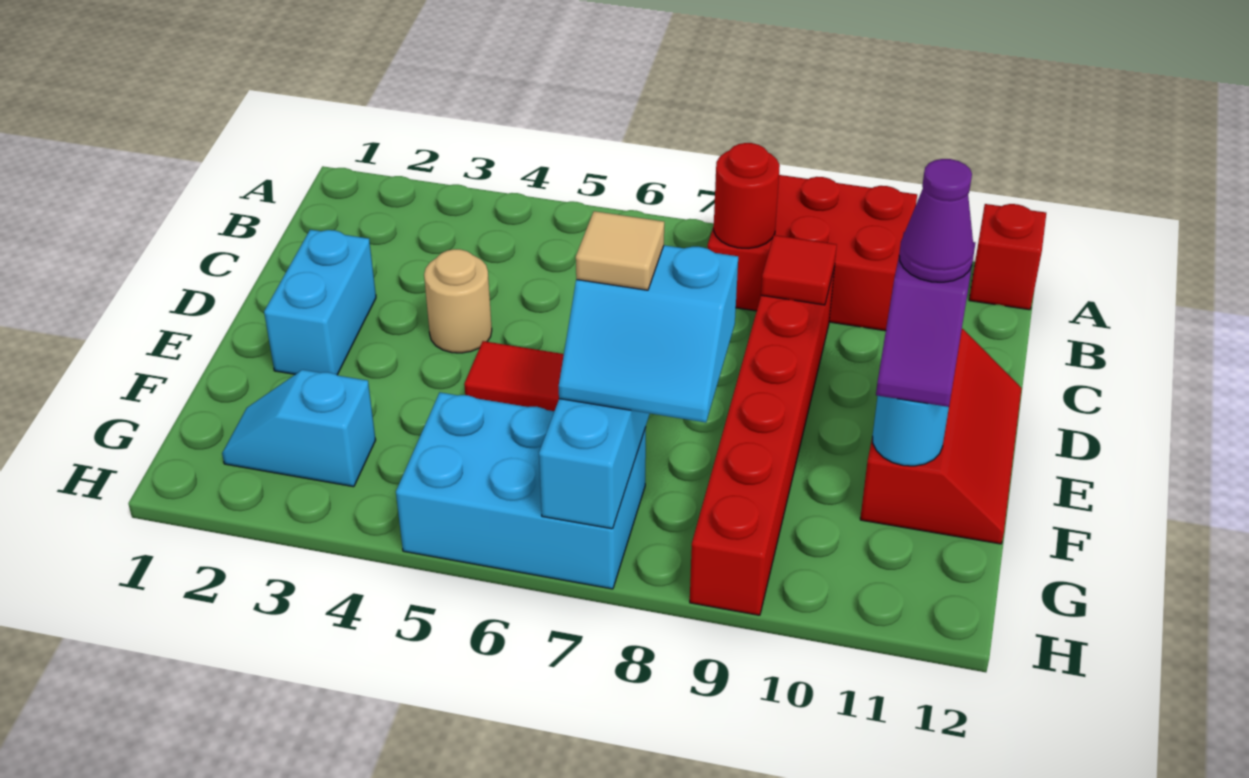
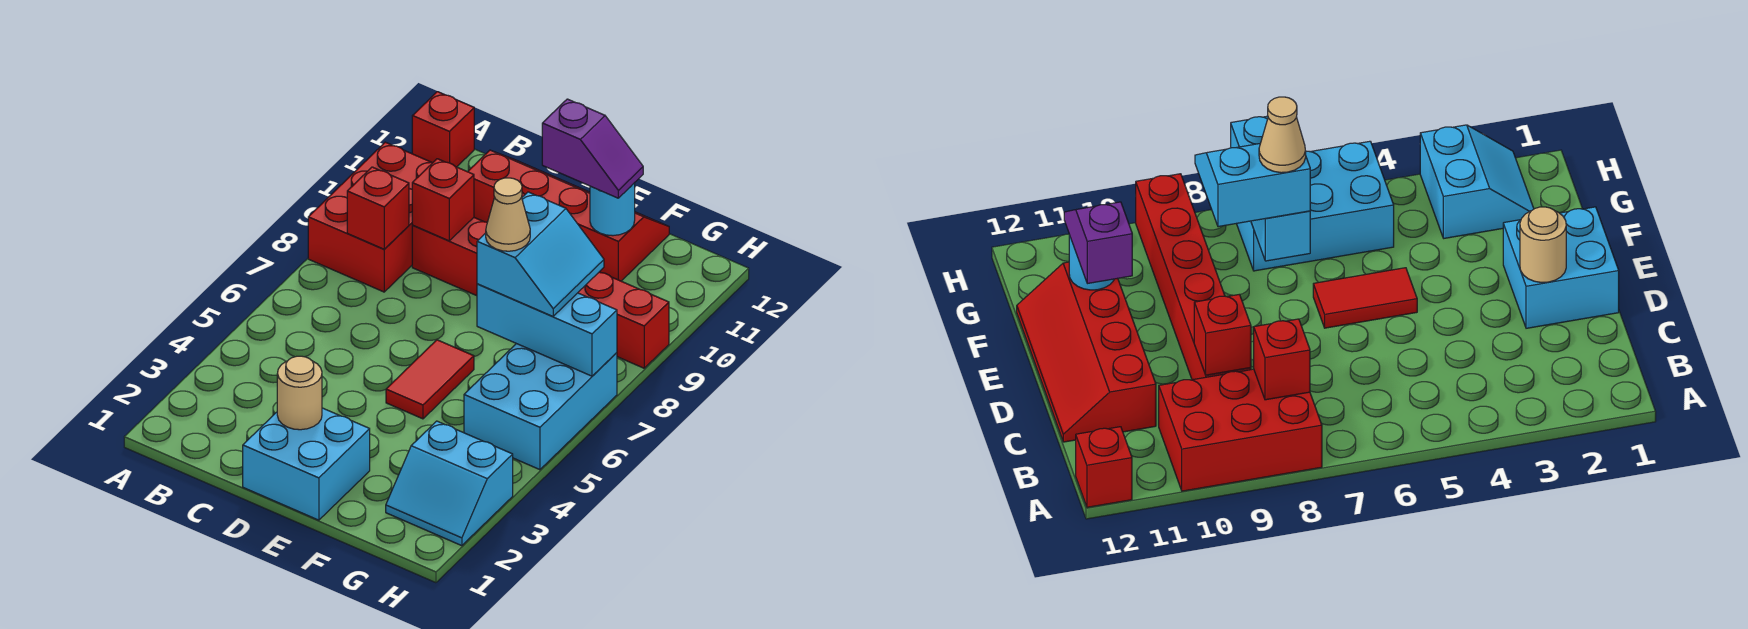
red round brick B8 level 2 -> red brick B8 level 2
red tile C9 level 2 -> red brick C9 level 2
cyan brick D2:E2 level 1 -> cyan brick D1:E2 level 1
tan round brick D4 level 1 -> tan round brick D2 level 2
red slope D11:F12 level 1 top 11 -> red slope C11:F12 level 1 top 11
purple cone E11 level 4 -> none
tan tile F7 level 4 -> tan cone F7 level 4
cyan slope G2:G3 level 1 top 3 -> cyan slope G2:H3 level 1 top 3

